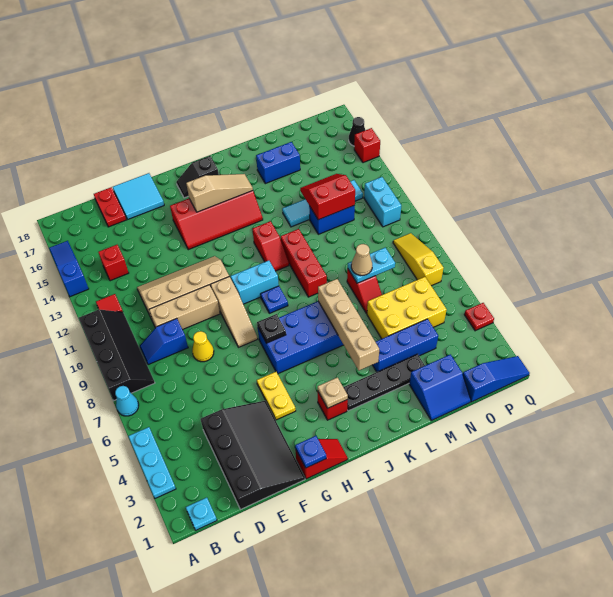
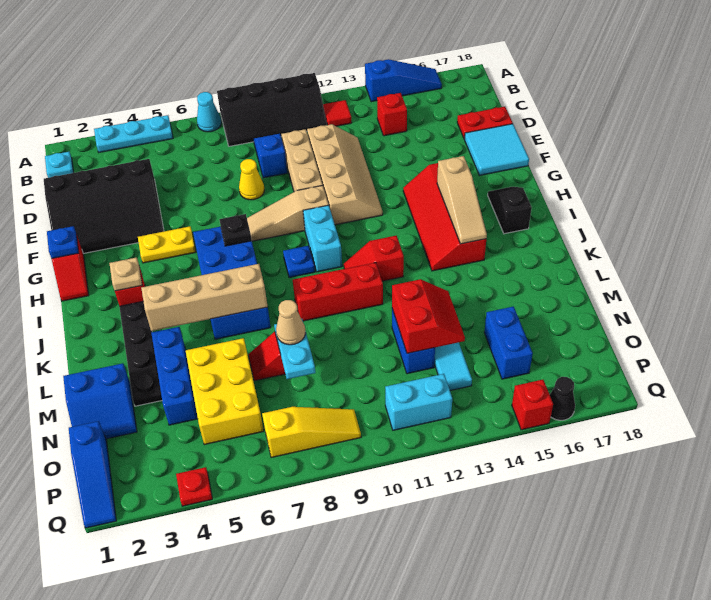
blue brick L16:M16 level 1 -> blue brick N15:O15 level 1
blue slope M1:N2 level 1 top 2 -> blue slope M1:N2 level 1 top M

